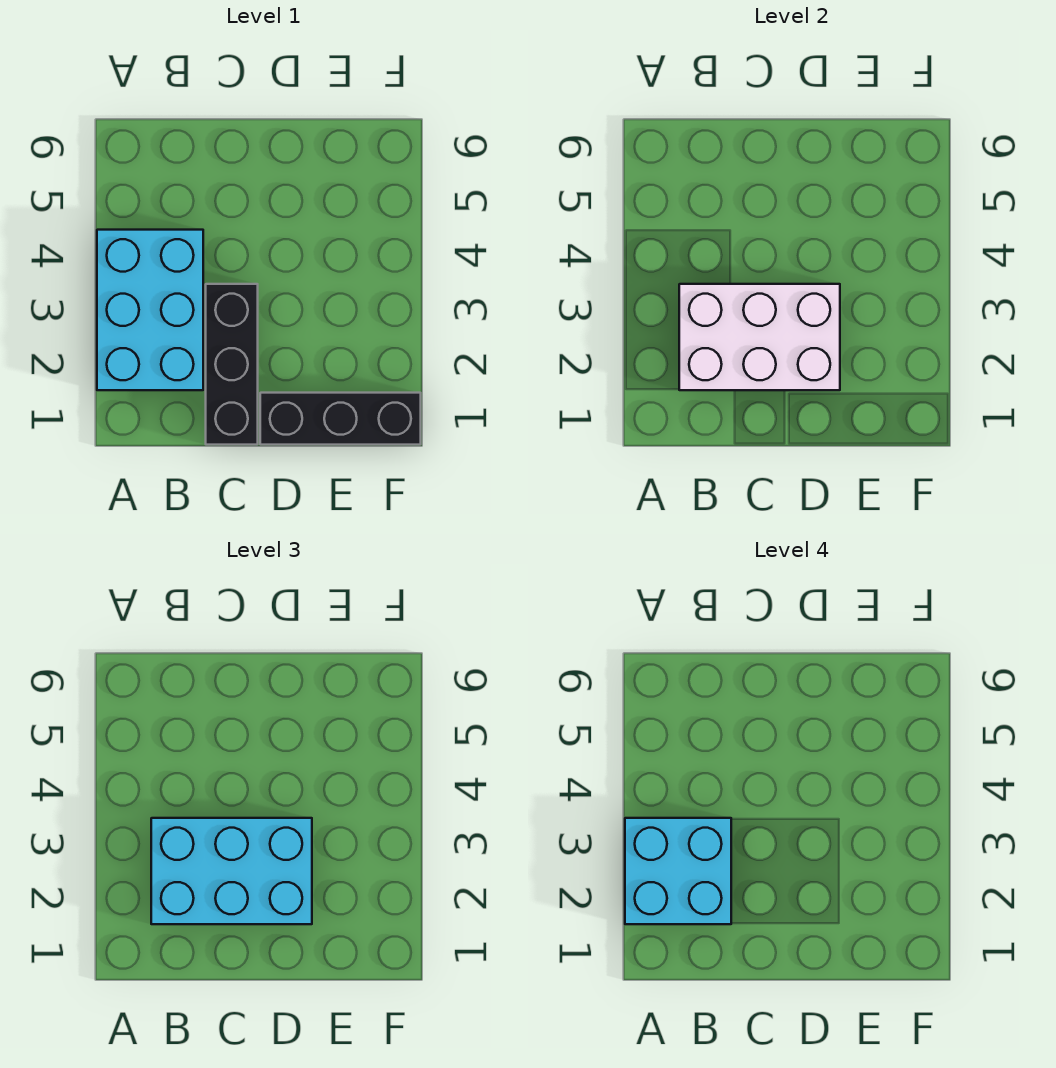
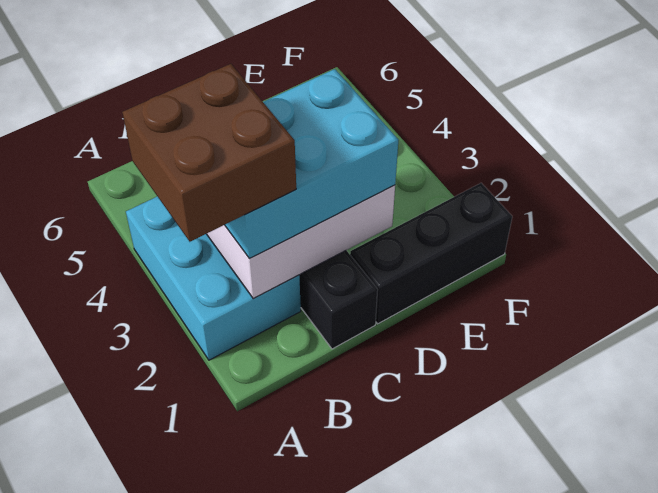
cyan brick A2:B3 level 4 -> brown brick A2:B3 level 4

